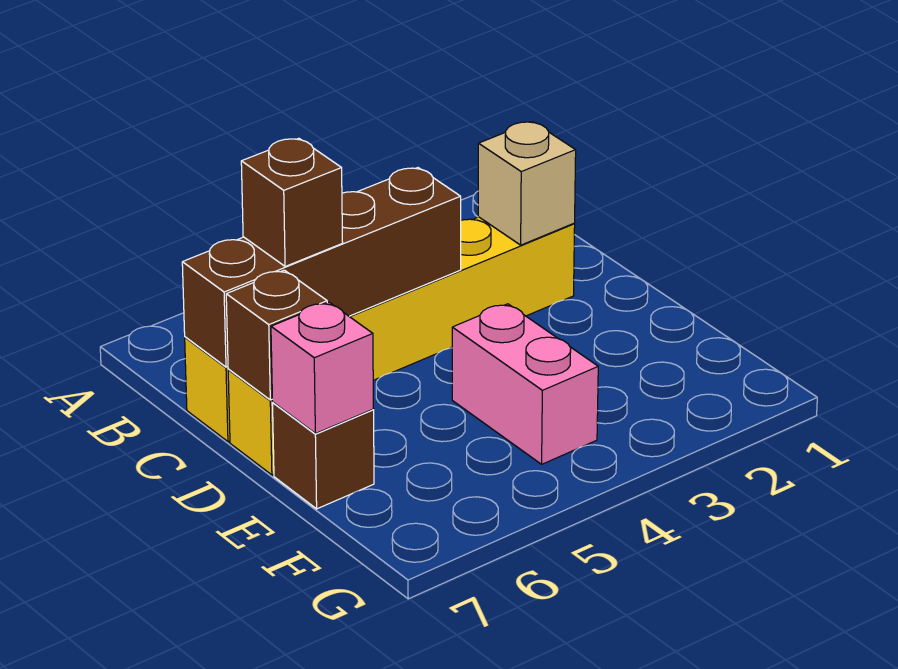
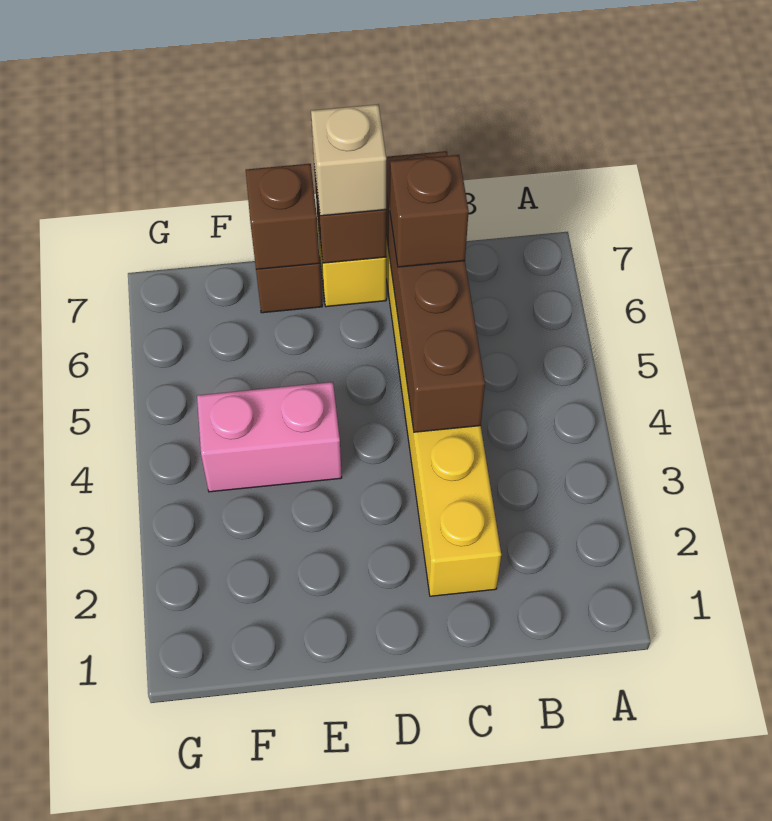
tan brick C2 level 2 -> tan brick D7 level 3
pink brick E7 level 2 -> brown brick E7 level 2

